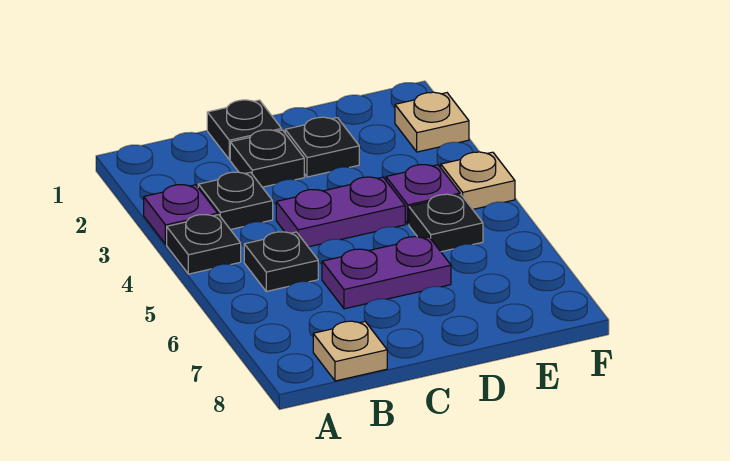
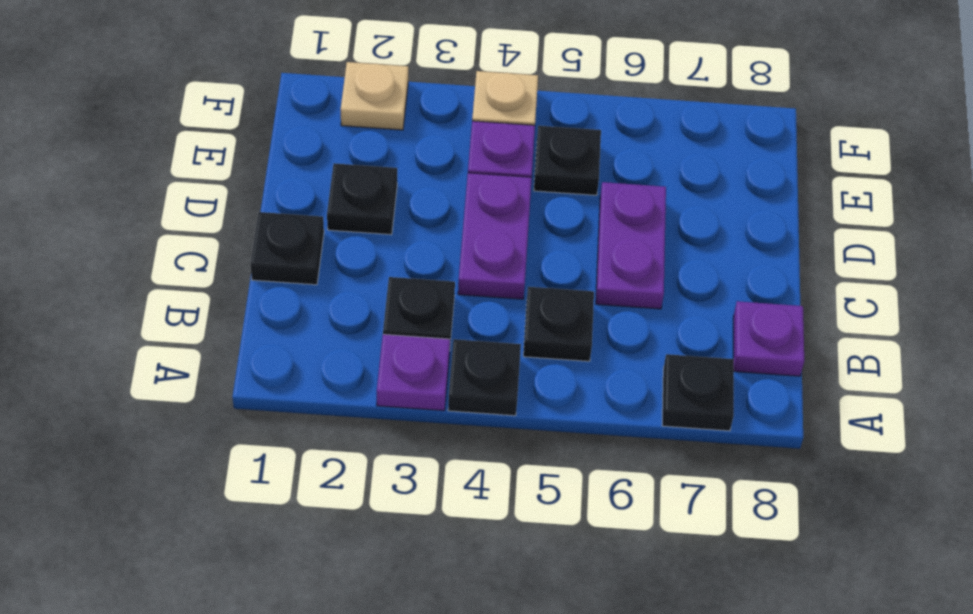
tan plate B8 level 1 -> purple plate B8 level 1
black plate C2 level 1 -> black plate A7 level 1

